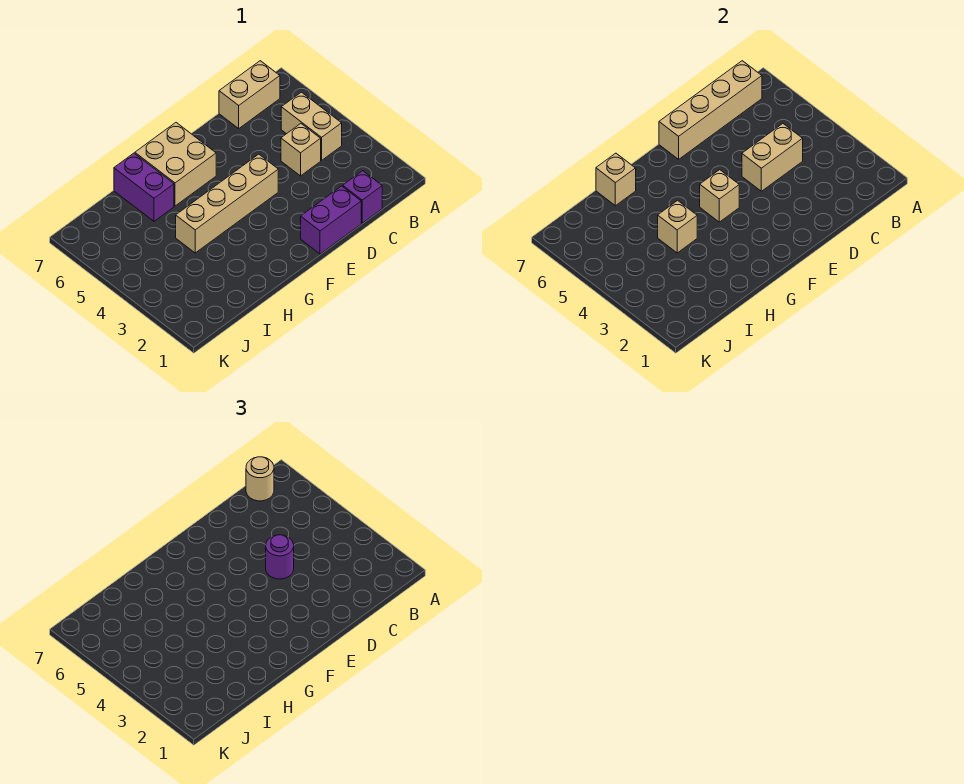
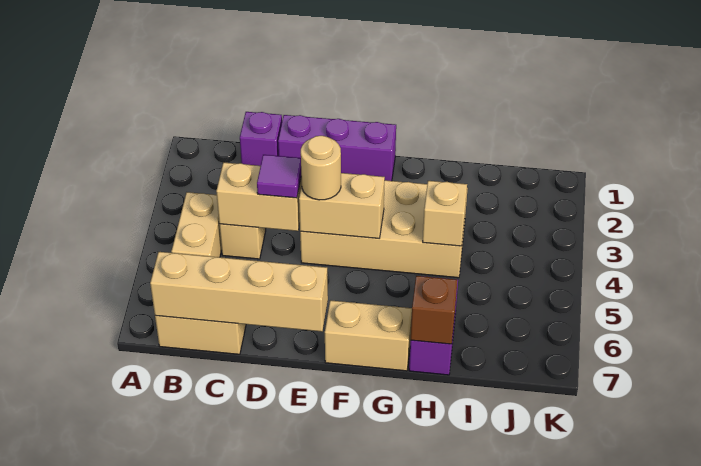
tan round brick B7 level 3 -> tan round brick E4 level 3
purple brick D1:E1 level 1 -> purple brick D1:F1 level 1
purple round brick D4 level 3 -> purple tile D4 level 3
tan brick E4:H4 level 1 -> tan brick E3:H4 level 1
tan brick F4 level 2 -> tan brick E4:F4 level 2
tan brick F6:G7 level 1 -> tan brick F7:G7 level 1
tan brick H7 level 2 -> brown brick H7 level 2

